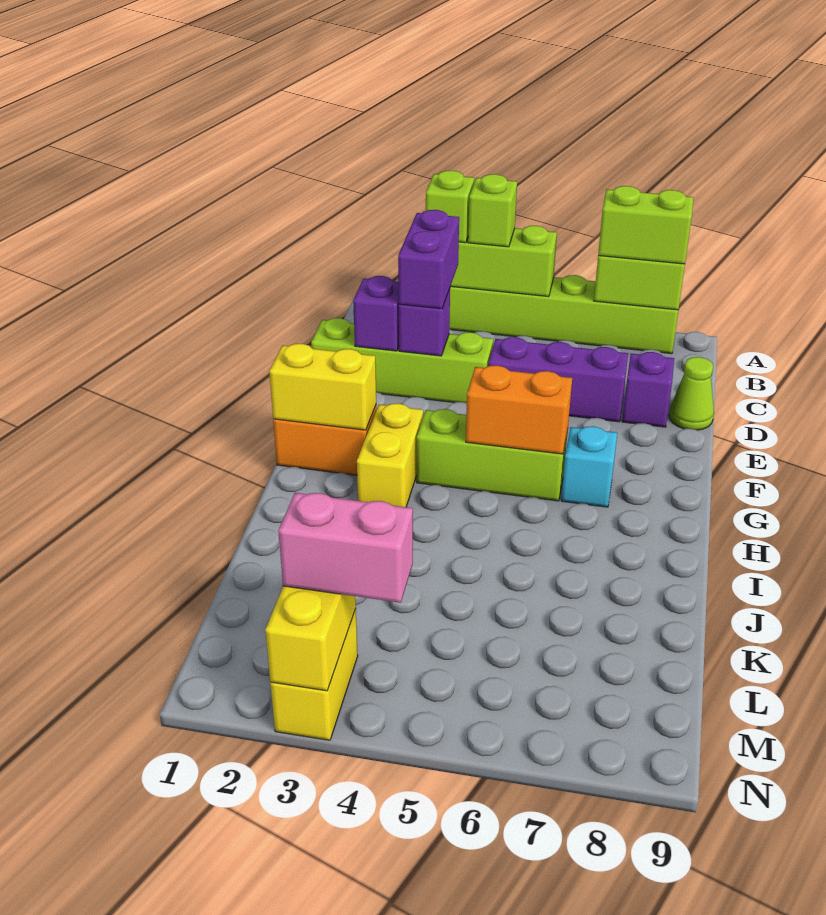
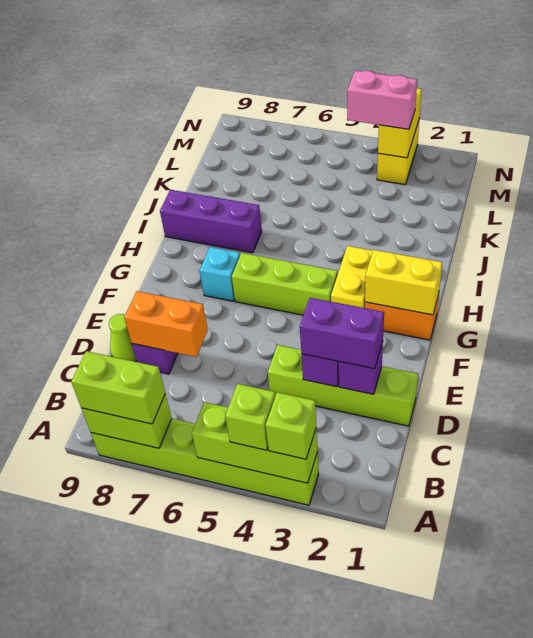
purple brick C3:D3 level 3 -> purple brick D2:D3 level 3
purple brick D5:D7 level 1 -> purple brick I7:I9 level 1
orange brick G5:G6 level 2 -> orange brick D7:D8 level 2

